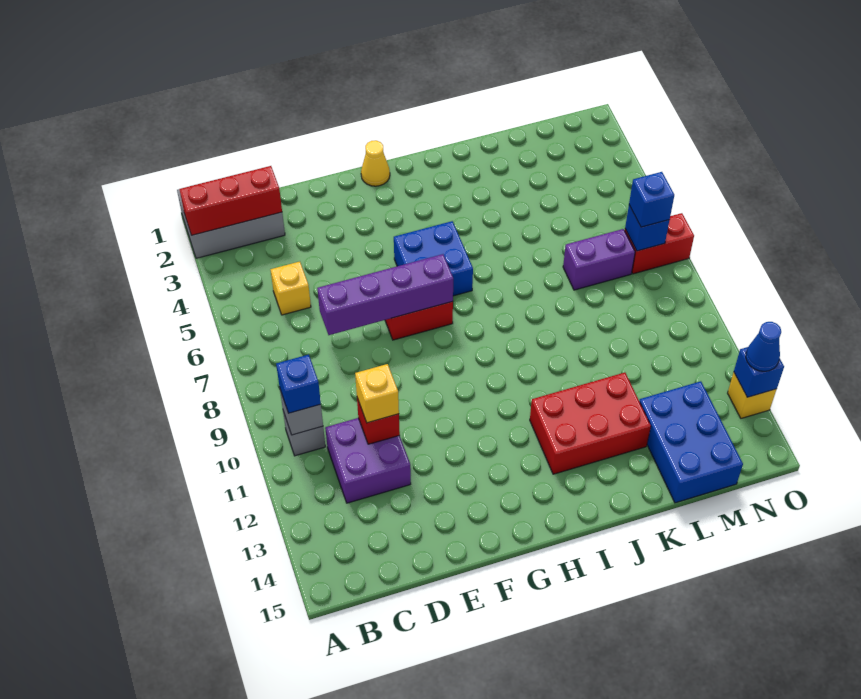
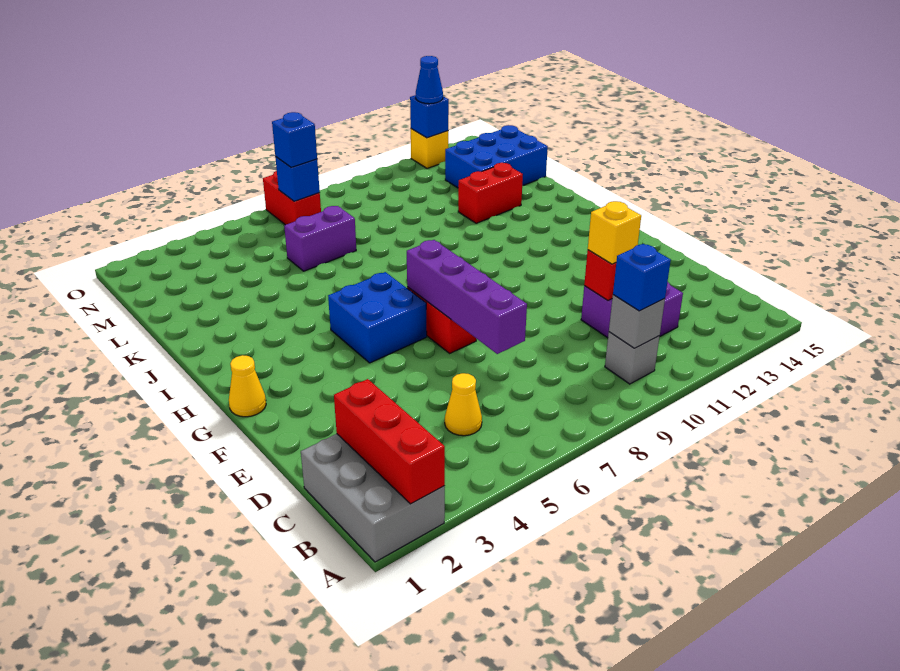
yellow brick C5 level 1 -> yellow cone C5 level 1
red brick I12:K13 level 1 -> red brick K12:K13 level 1
purple brick L7:M7 level 1 -> purple brick L6:L7 level 1

